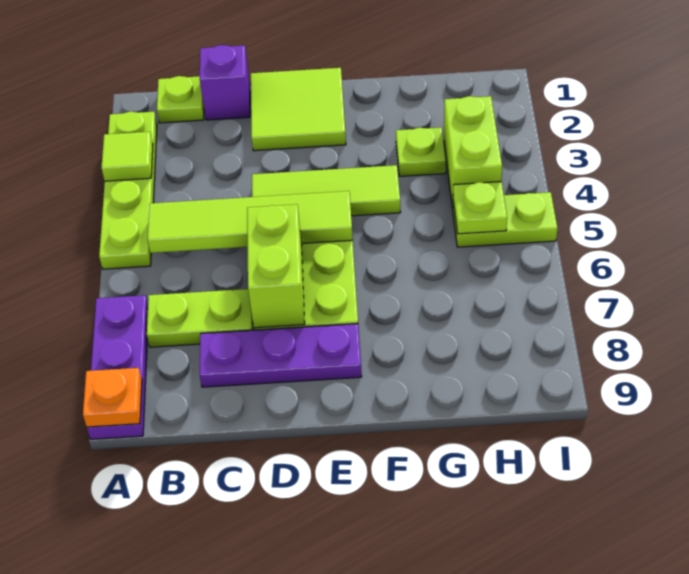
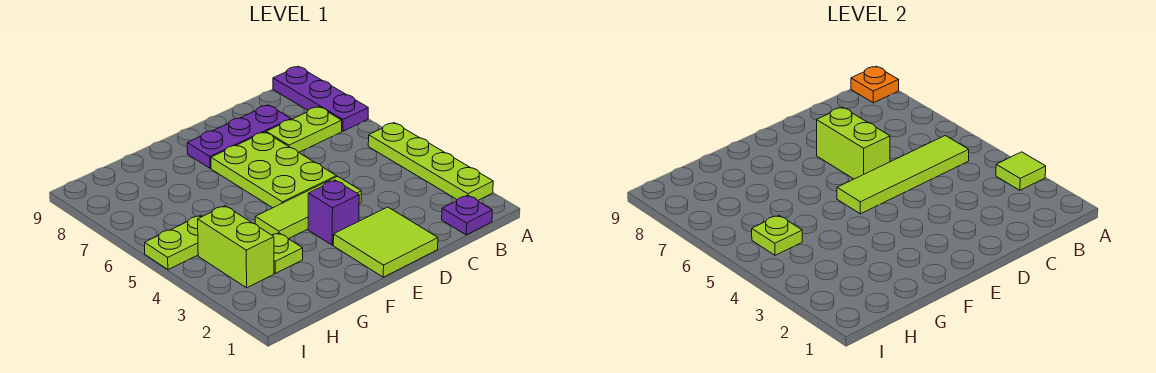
lime plate B1 level 1 -> purple plate B1 level 1
purple brick C1 level 1 -> purple brick E3 level 1

